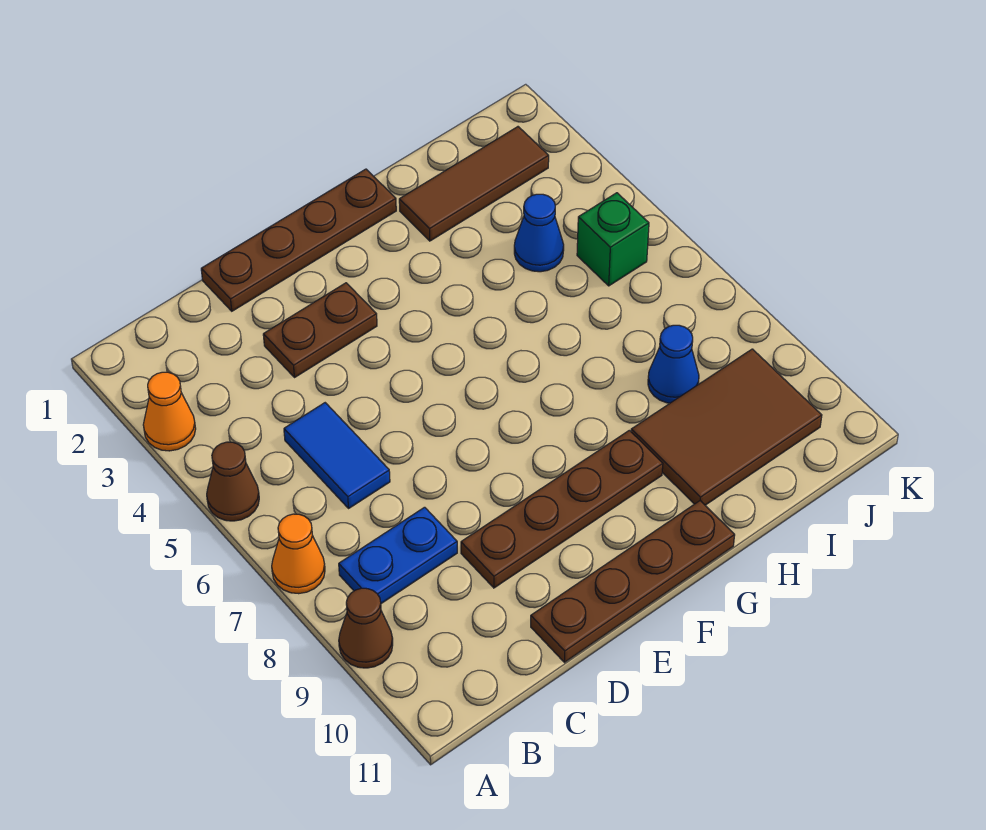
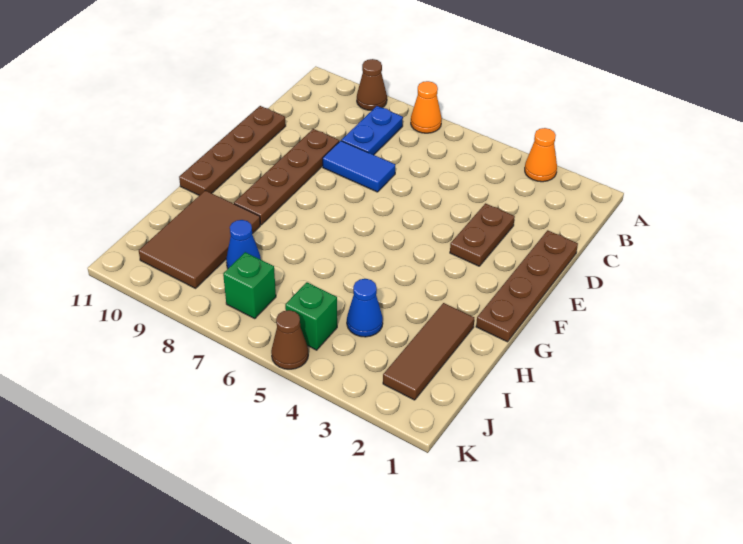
brown cone A5 level 1 -> brown cone K5 level 1
blue tile C5:C6 level 1 -> blue tile D7:D8 level 1
none -> green brick J7 level 1

